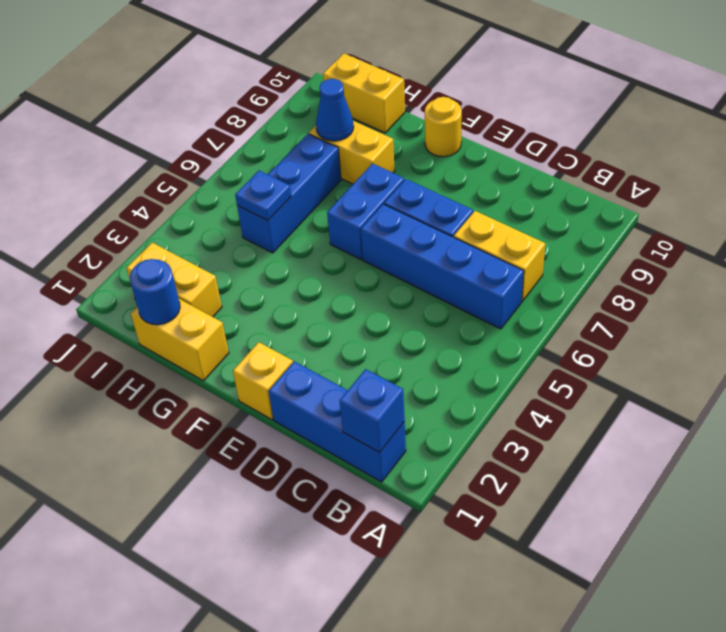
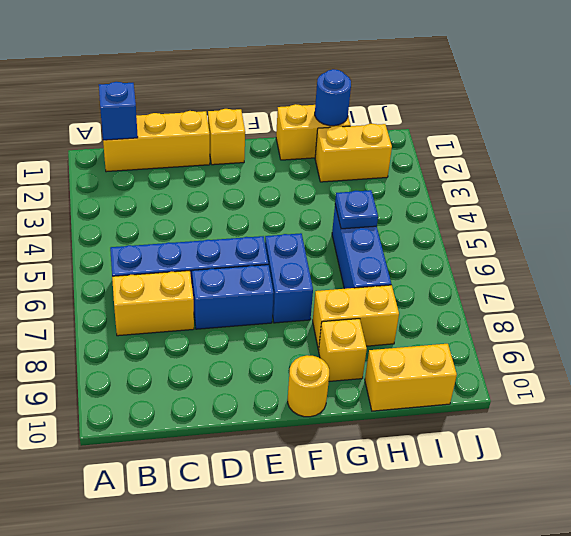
blue brick B1:D1 level 1 -> yellow brick B1:D1 level 1
none -> yellow brick G9 level 1
blue cone H8 level 2 -> none

